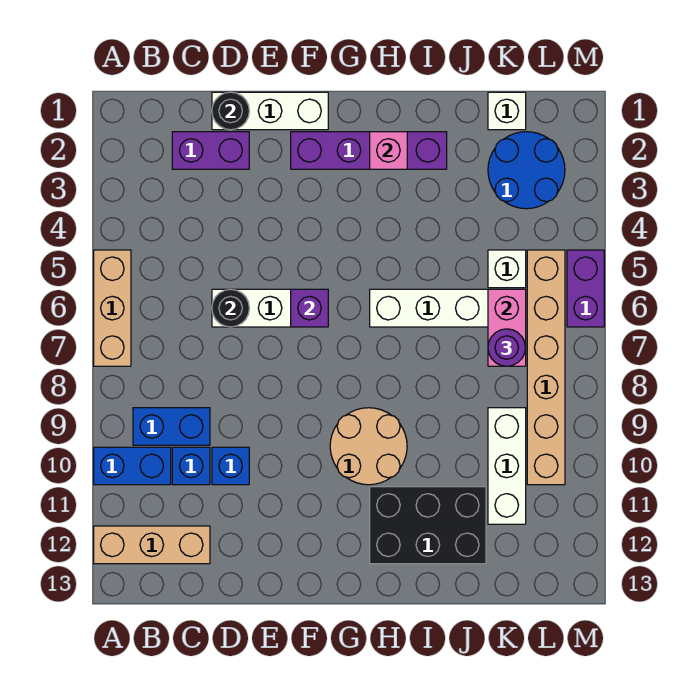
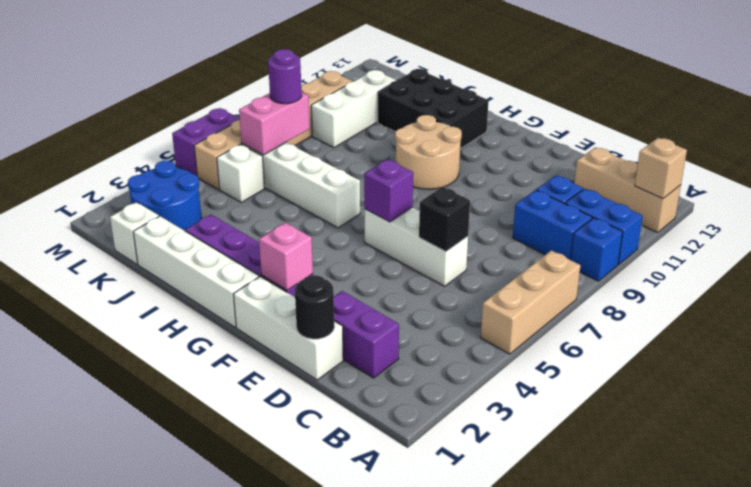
none -> tan brick A12 level 2
black round brick D6 level 2 -> black brick D6 level 2
blue brick D10 level 1 -> blue brick A9 level 1
none -> white brick G1:J1 level 1
pink brick H2 level 2 -> pink brick F2 level 2

